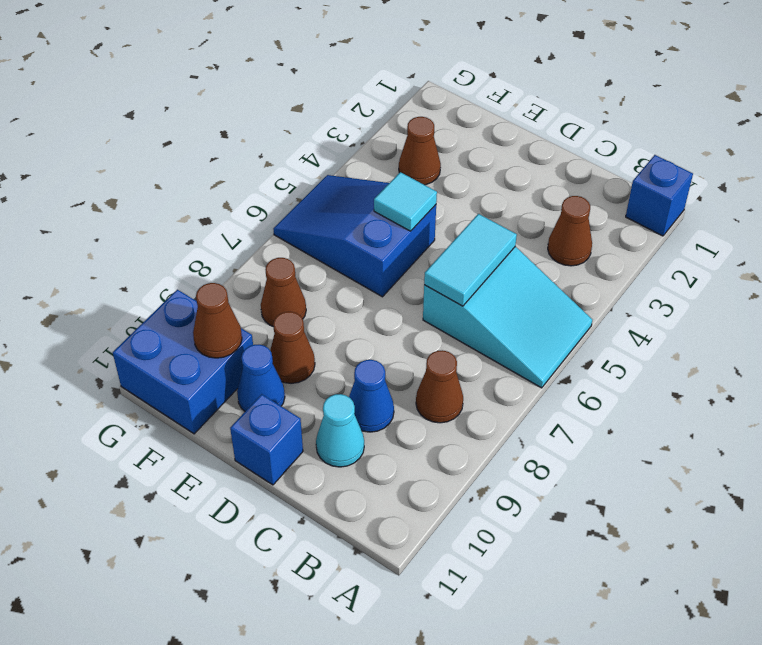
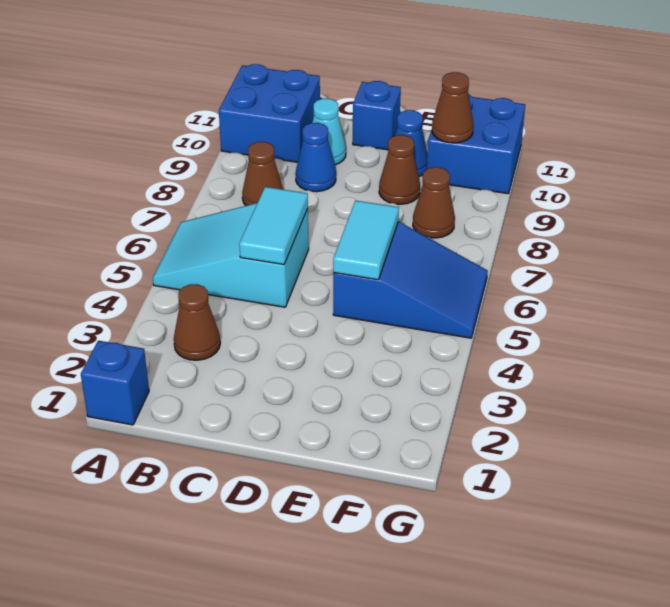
none -> blue brick A10:B11 level 1
cyan tile E5 level 2 -> cyan tile E5:E6 level 2
brown cone F3 level 1 -> none

